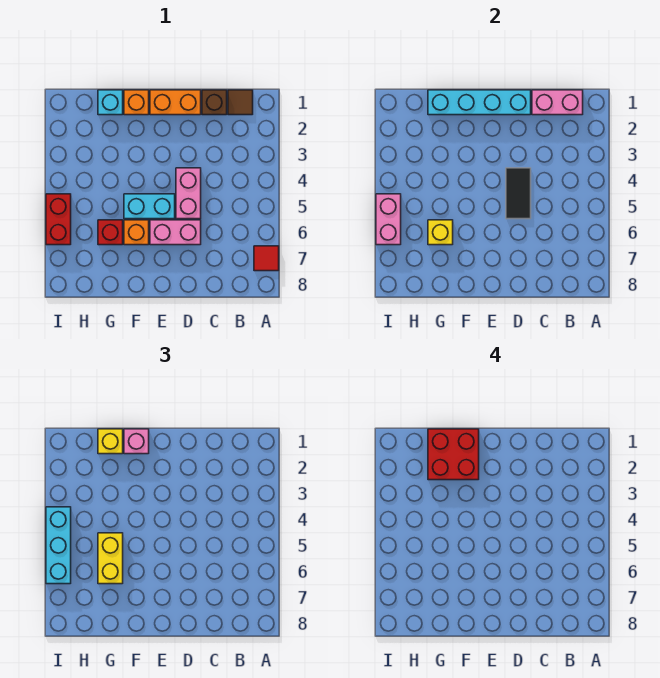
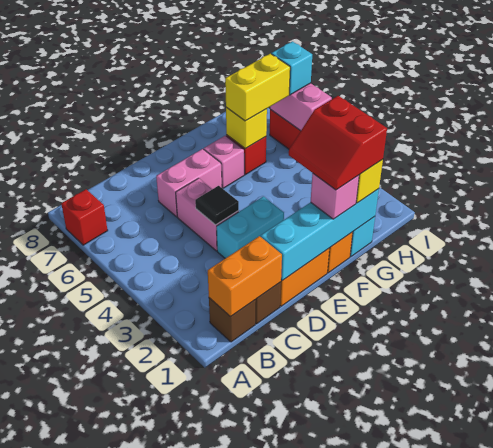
red tile A7 level 1 -> red brick A7 level 1
brown tile B1 level 1 -> brown brick B1 level 1
pink brick B1:C1 level 2 -> orange brick B1:C1 level 2
black tile D4:D5 level 2 -> black tile D4 level 2
cyan brick E5:F5 level 1 -> cyan brick D3:E3 level 1
red brick F1:G2 level 4 -> red slope F1:G2 level 4 top G
orange brick F6 level 1 -> pink brick F6 level 1
yellow brick G5:G6 level 3 -> yellow brick G6:H6 level 3
cyan brick I4:I6 level 3 -> cyan brick I6 level 3

